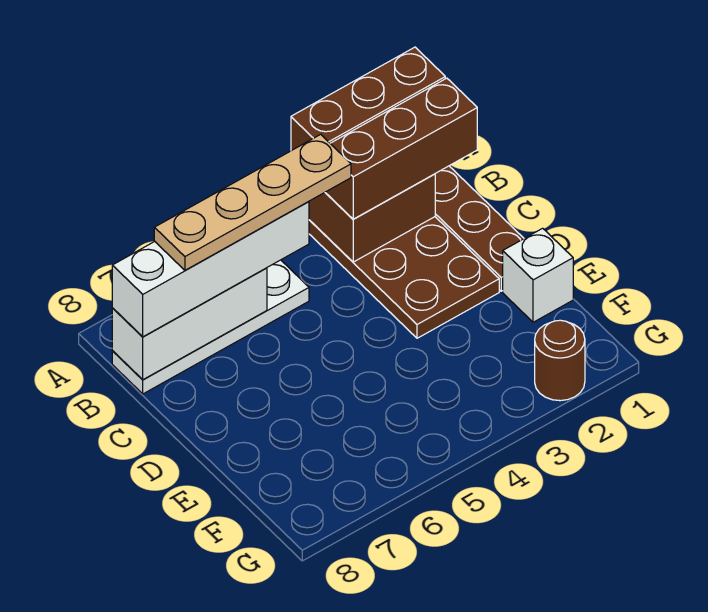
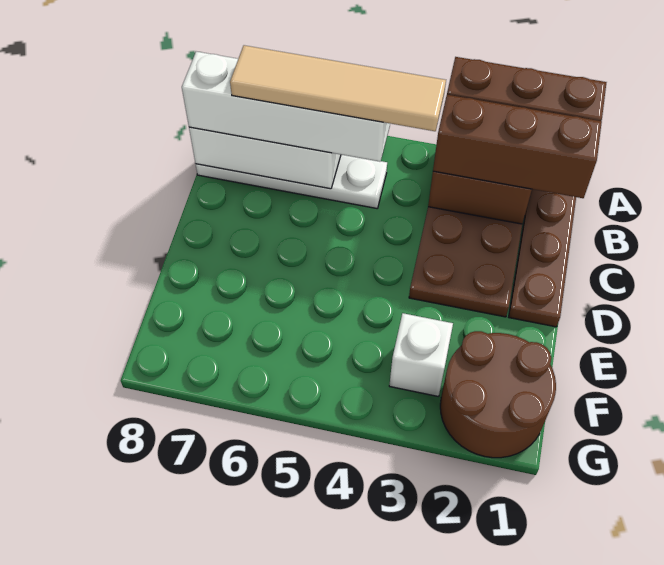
tan plate B4:B7 level 4 -> tan tile B4:B7 level 4
white brick E1 level 1 -> white brick F3 level 1
brown round brick G2 level 1 -> brown round brick F1:G2 level 1

